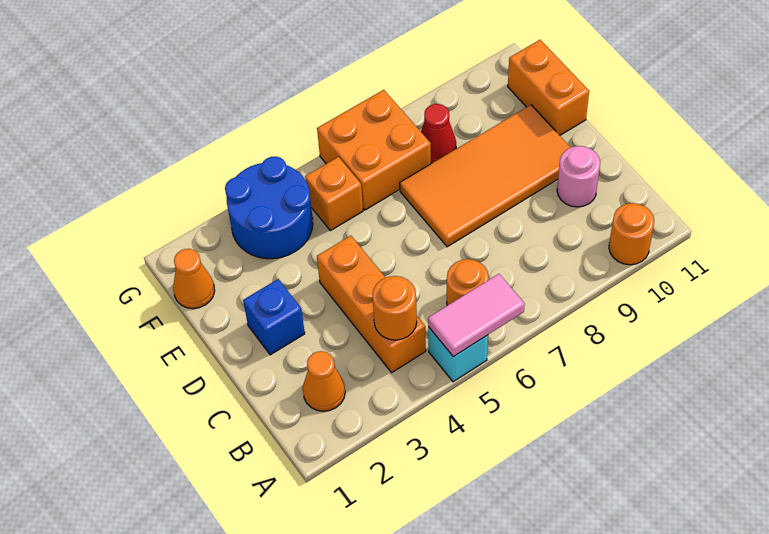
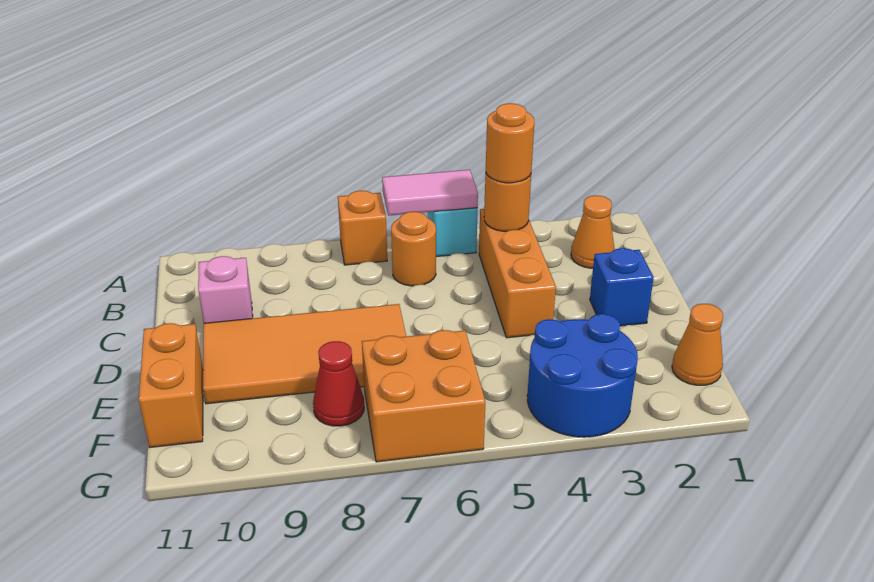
orange round brick A10 level 1 -> orange round brick B4 level 3
pink round brick C10 level 1 -> pink brick C10 level 1
orange brick F5 level 1 -> orange brick A7 level 1

